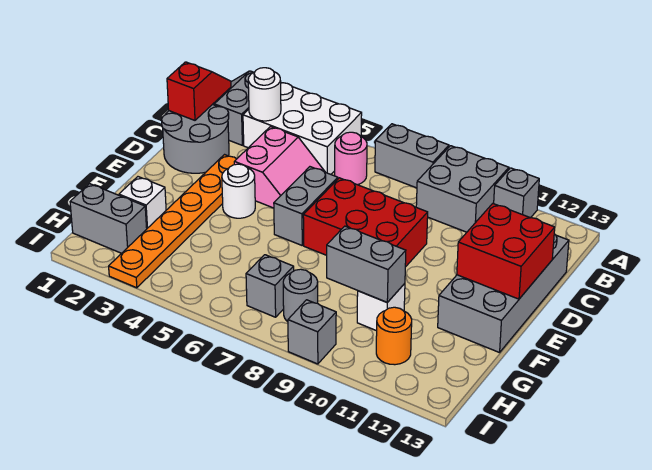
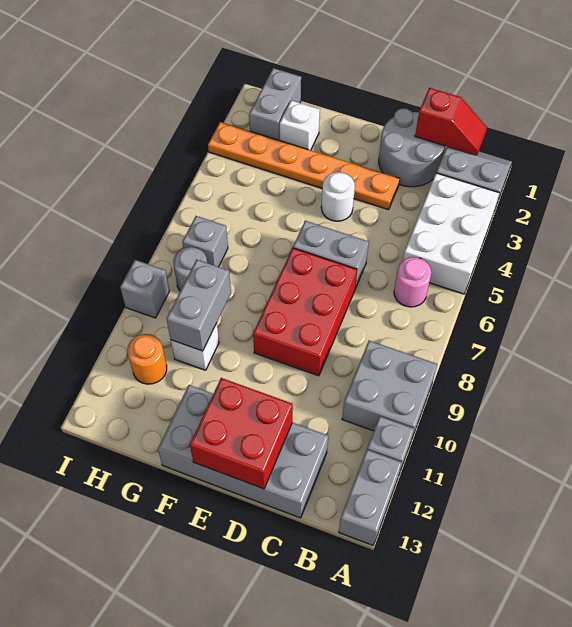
grey brick A7:A8 level 1 -> grey brick A12:A13 level 1
white round brick B3 level 2 -> none
pink slope C4:D5 level 1 top 4 -> none

